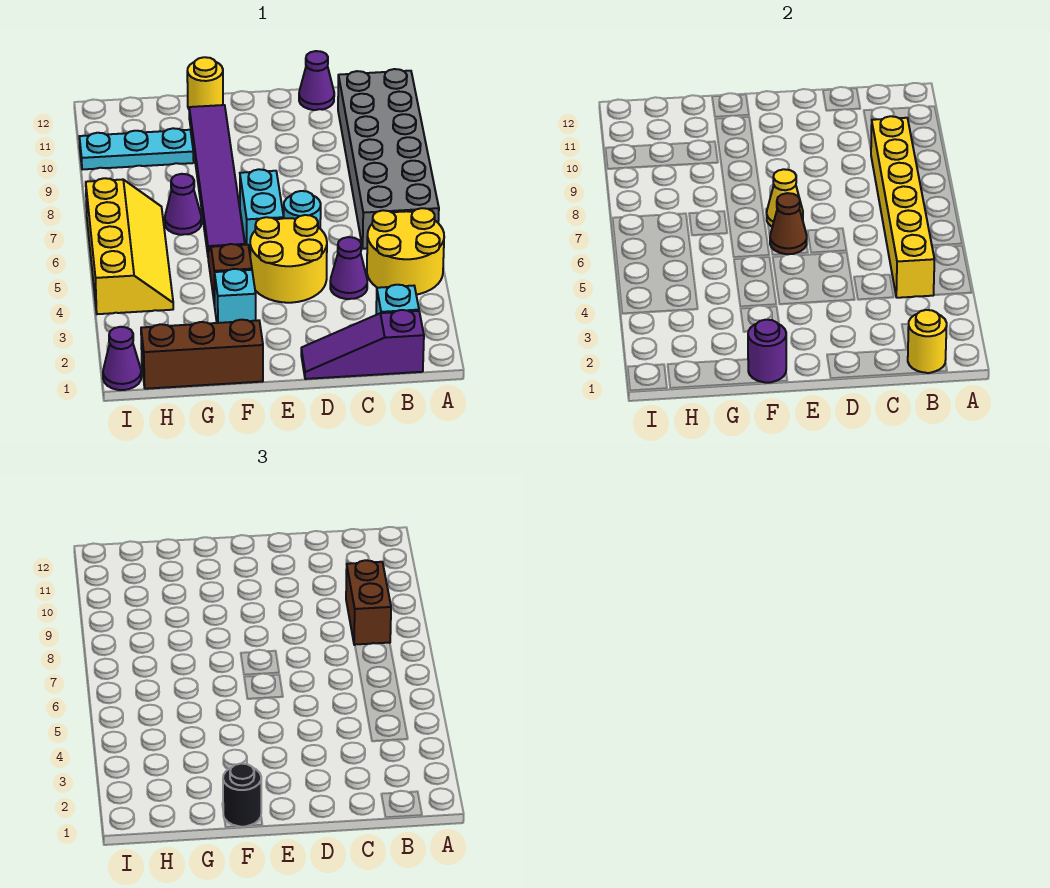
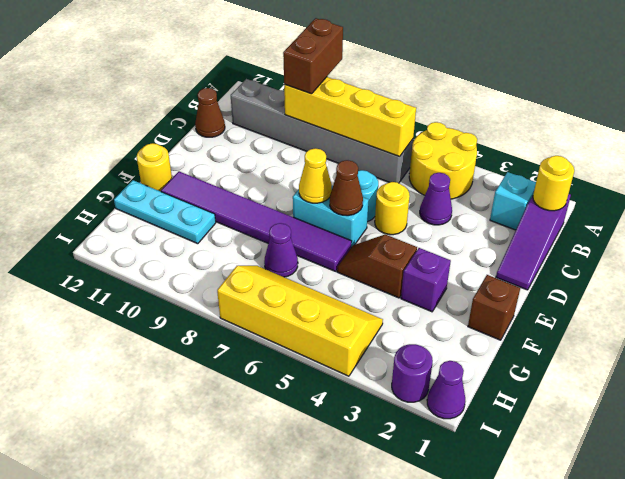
grey brick A6:B11 level 1 -> grey brick B6:B11 level 1
yellow brick B4:B9 level 2 -> yellow brick B6:B9 level 2
brown brick B8:B9 level 3 -> brown brick A9:B9 level 3
purple cone C12 level 1 -> brown cone C12 level 1
yellow round brick D4:E5 level 1 -> yellow round brick D5 level 1
brown brick F1:H1 level 1 -> brown brick F1 level 1
purple round brick F1 level 2 -> purple round brick I2 level 1
black round brick F1 level 3 -> none
cyan brick F3 level 1 -> purple brick F3 level 1
cyan plate G10:I10 level 1 -> cyan plate G10:G12 level 1

